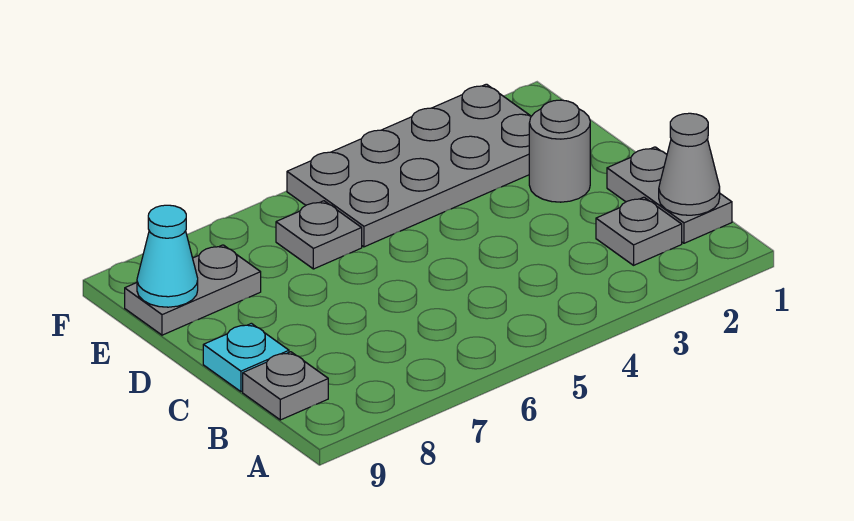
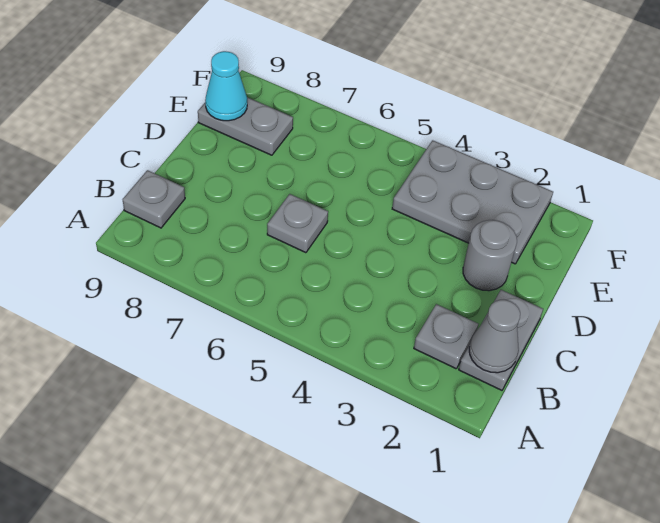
cyan plate C9 level 1 -> none
grey plate E2:F5 level 1 -> grey plate E2:F4 level 1
grey plate E6 level 1 -> grey plate C6 level 1

